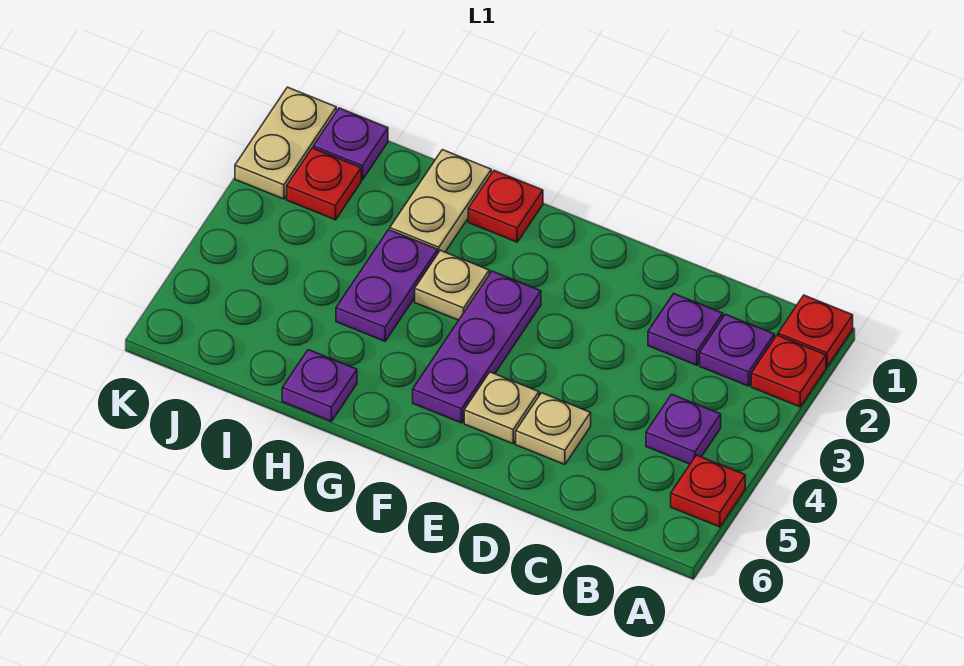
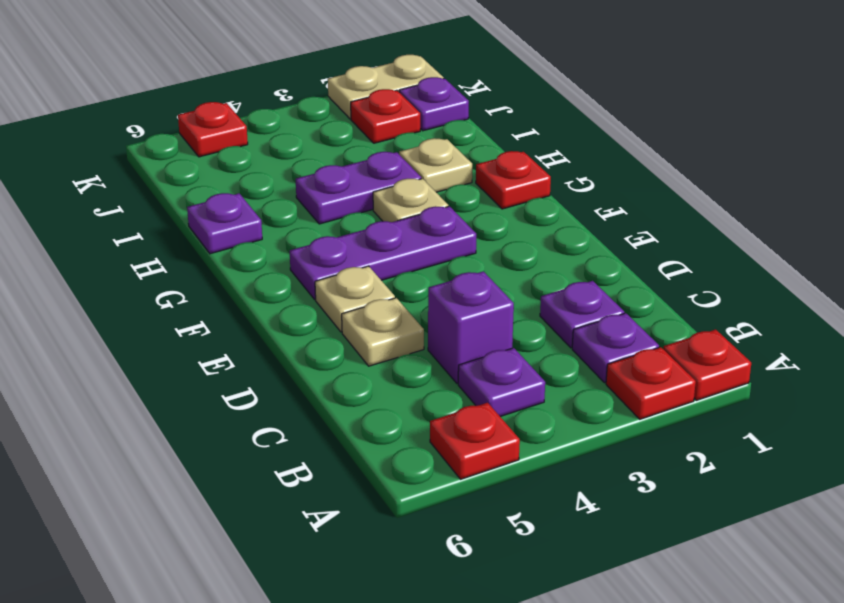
none -> purple brick C4 level 1
tan plate H1:H2 level 1 -> tan plate H2 level 1
none -> red plate K5 level 1

